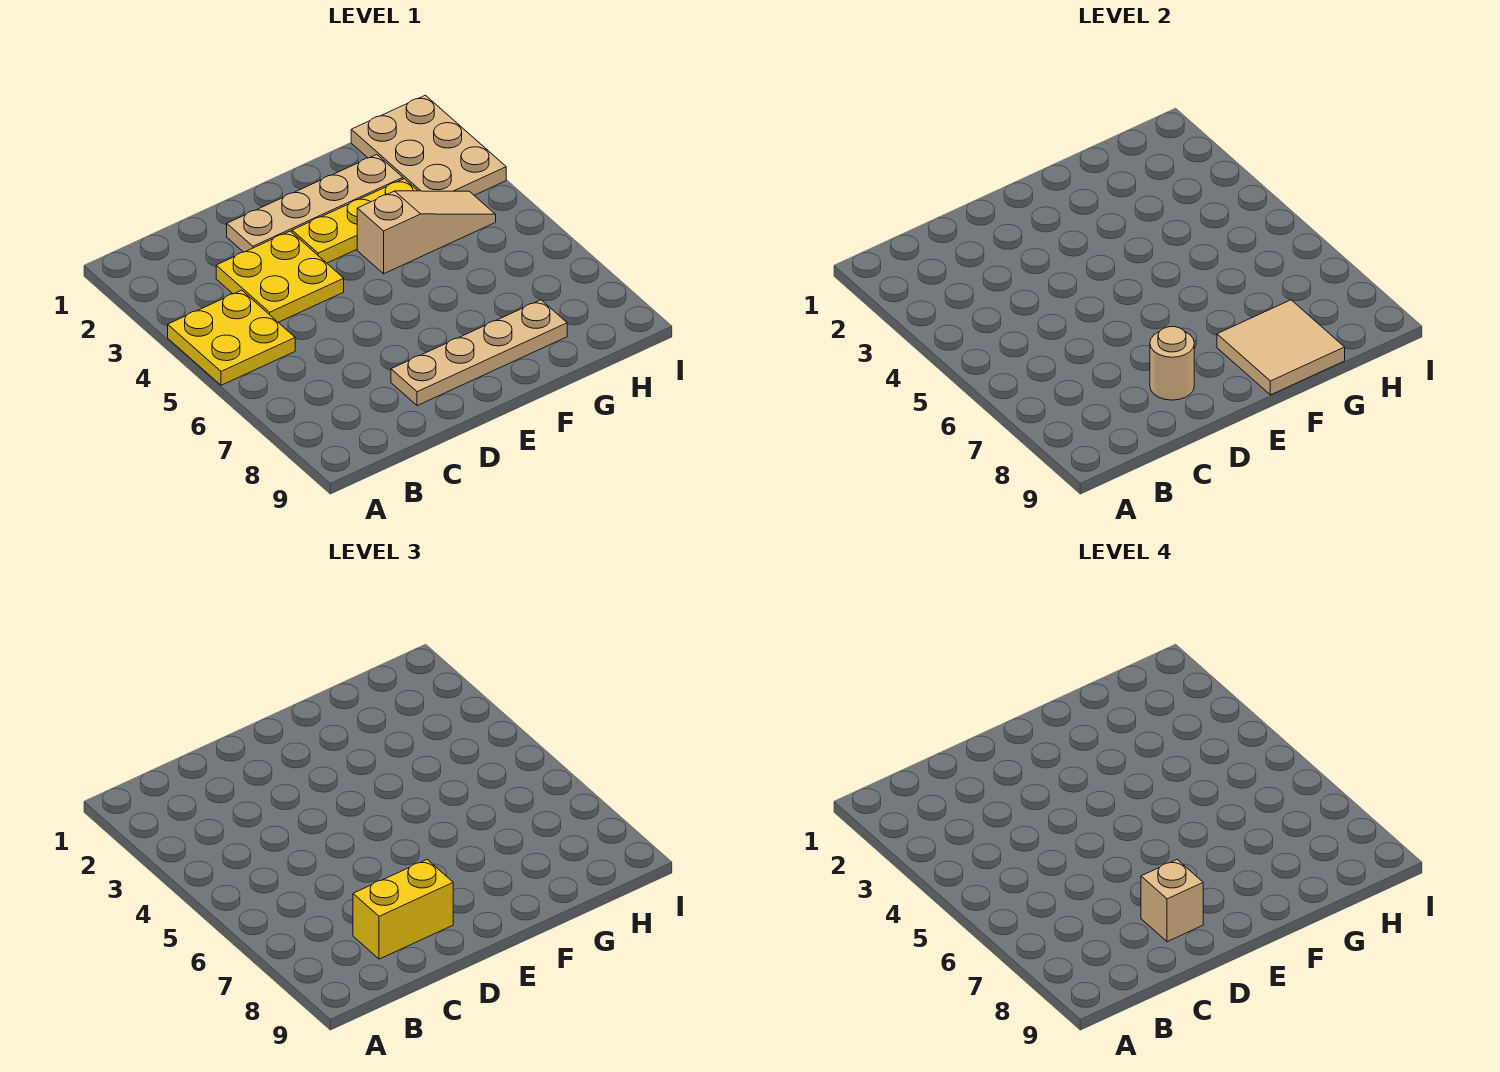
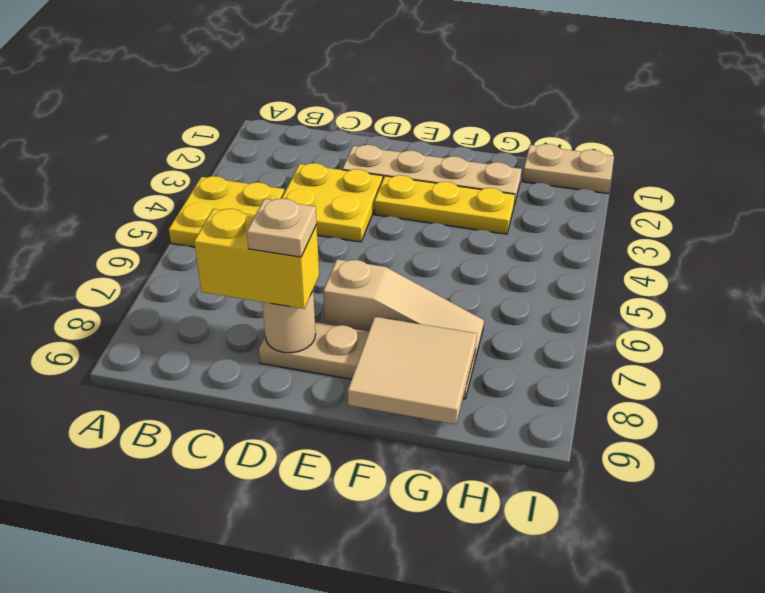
tan brick D8 level 4 -> tan plate D8 level 4
tan slope F4:H4 level 1 top F -> tan slope E7:G7 level 1 top E
tan plate H1:I3 level 1 -> tan plate H1:I1 level 1

